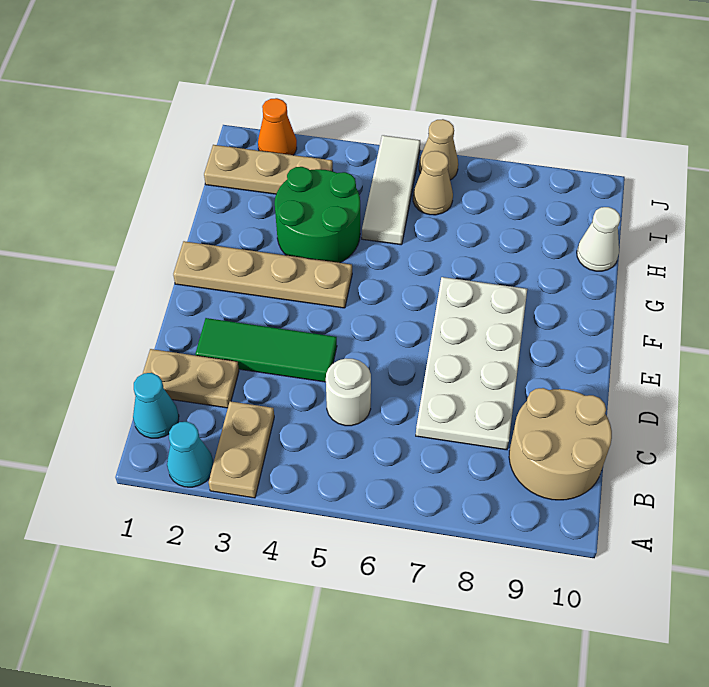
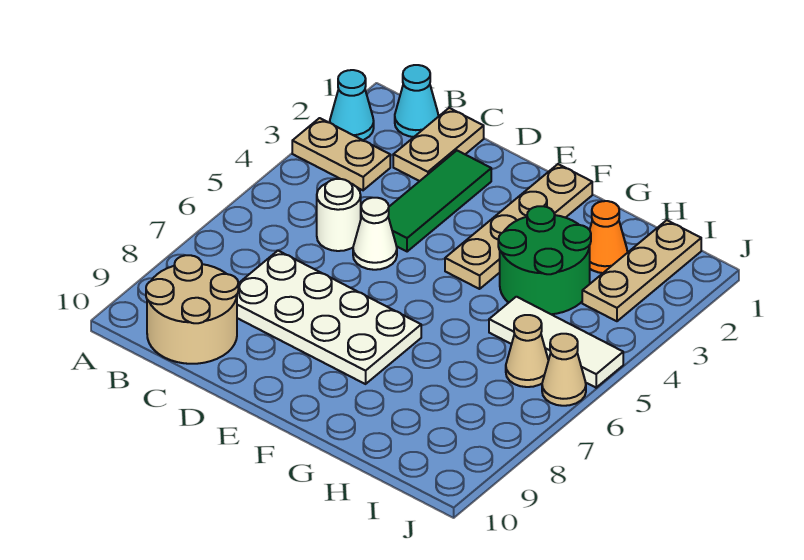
white cone H10 level 1 -> white cone D5 level 1
orange cone J2 level 1 -> orange cone H2 level 1

